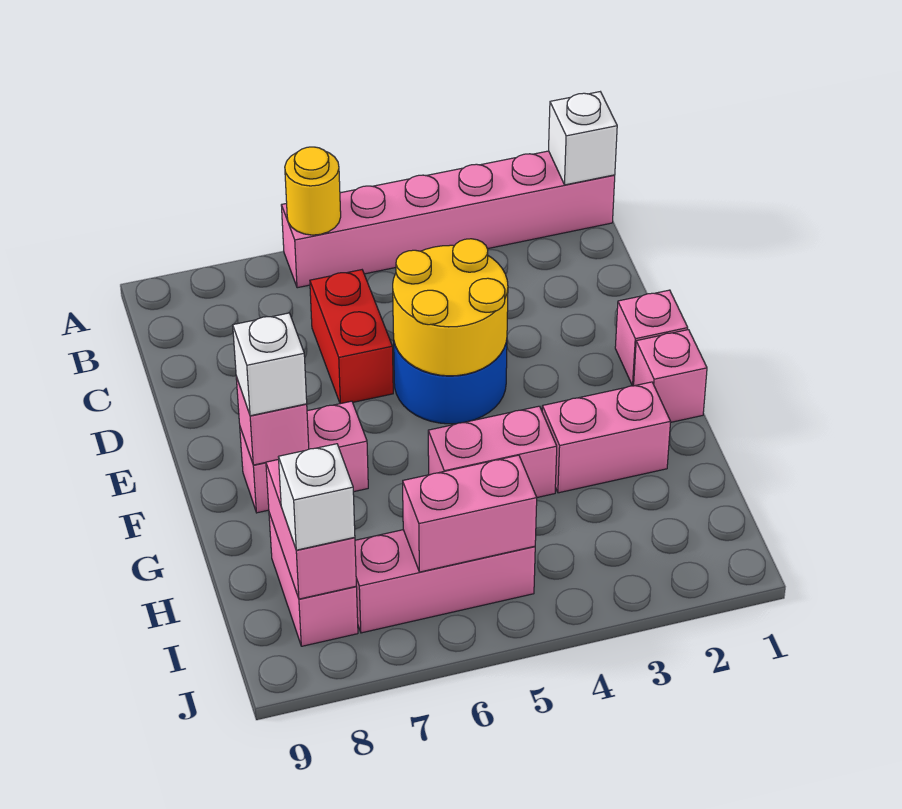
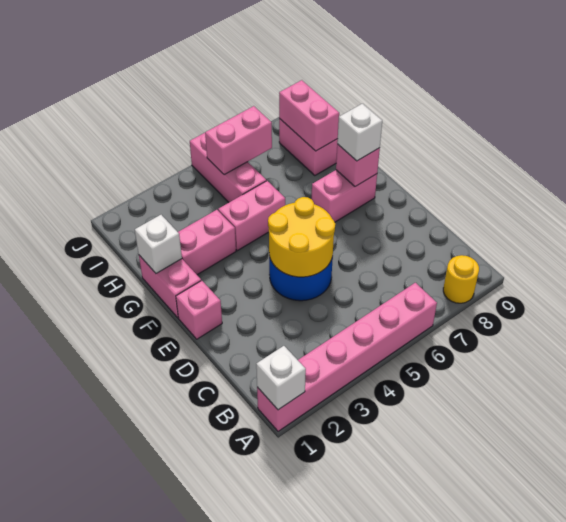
yellow round brick A6 level 2 -> yellow round brick A8 level 1
red brick C6:D6 level 1 -> none
pink brick F1 level 1 -> pink brick F1:G1 level 1
pink brick I5:I7 level 1 -> pink brick H5:J5 level 1
white brick I8 level 3 -> white brick G1 level 2

